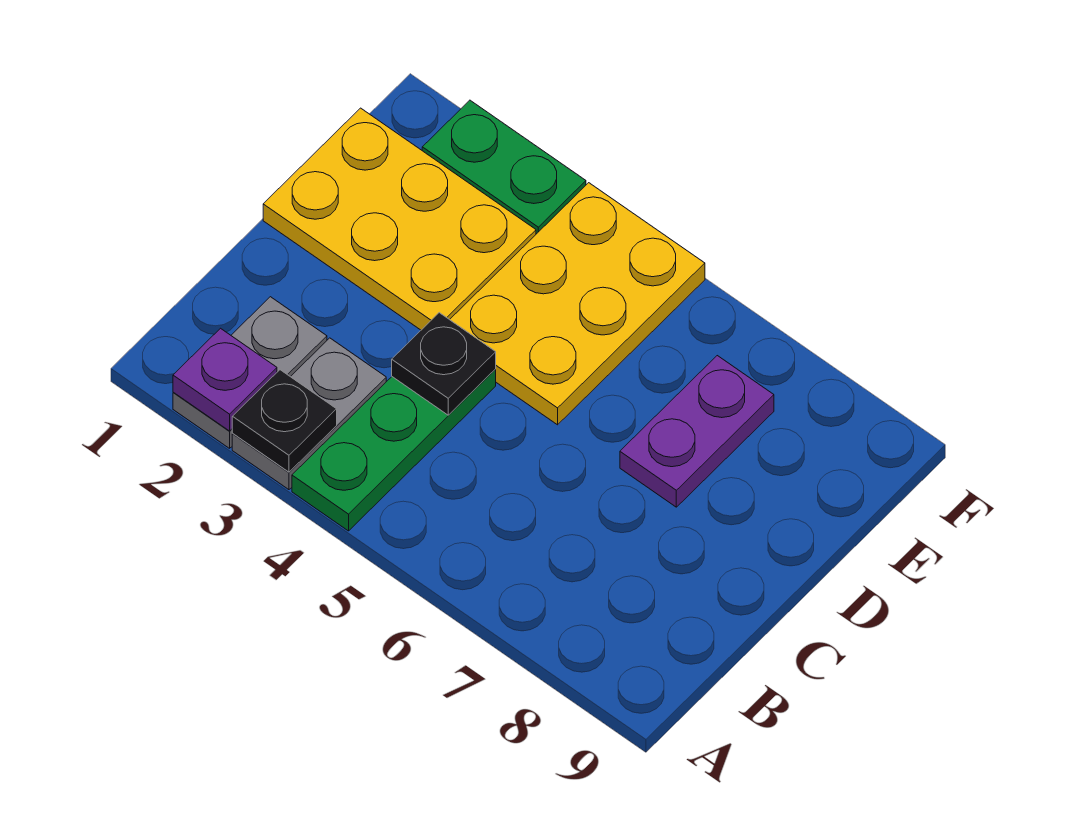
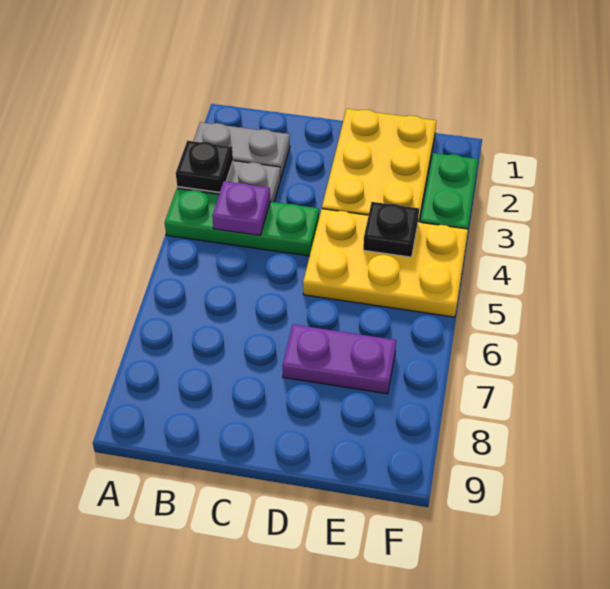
purple plate A2 level 2 -> purple plate B4 level 2
black plate C4 level 2 -> black plate E4 level 2

